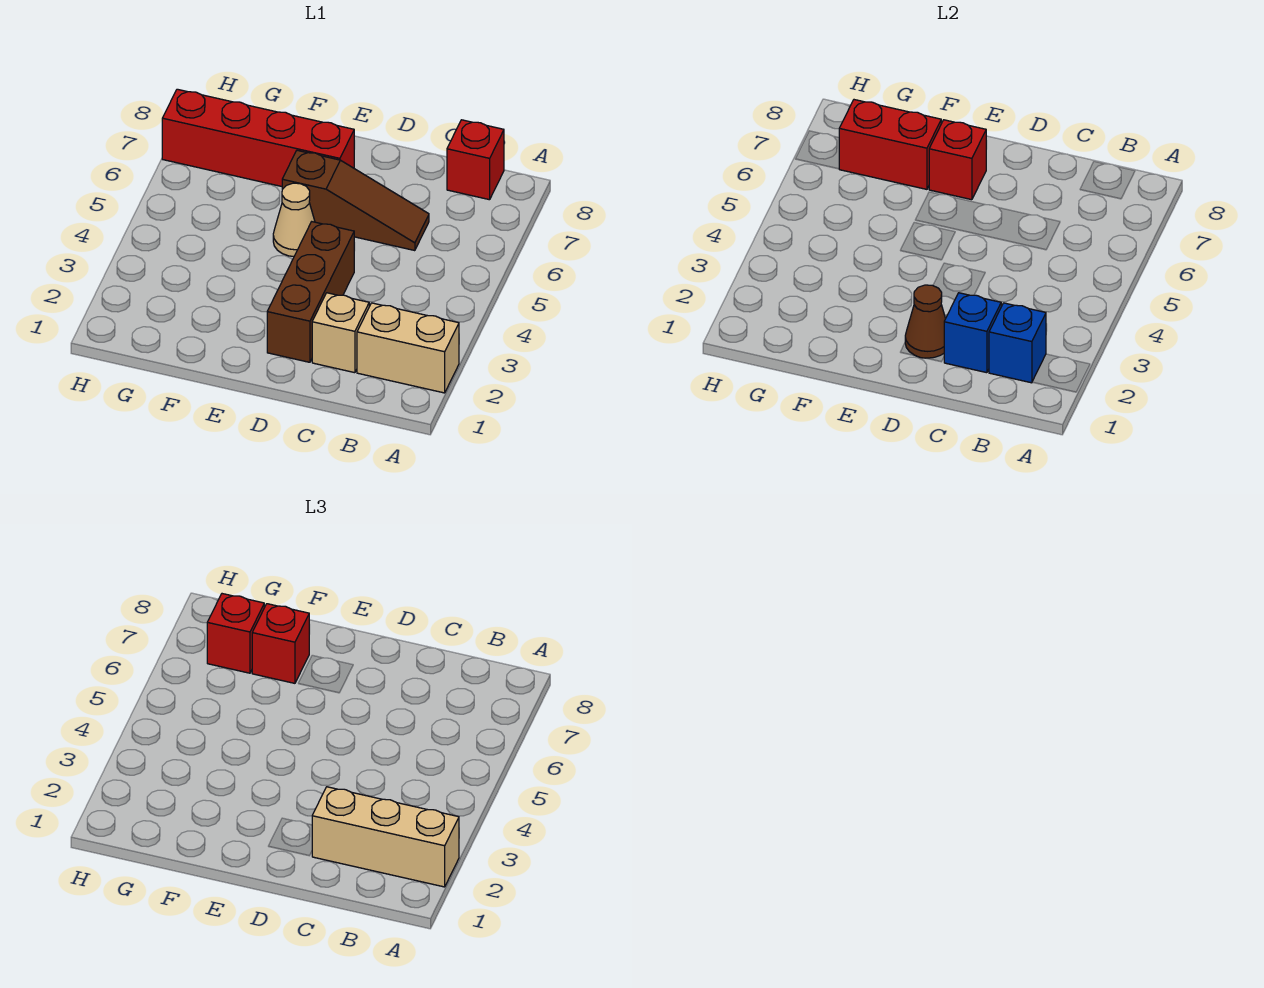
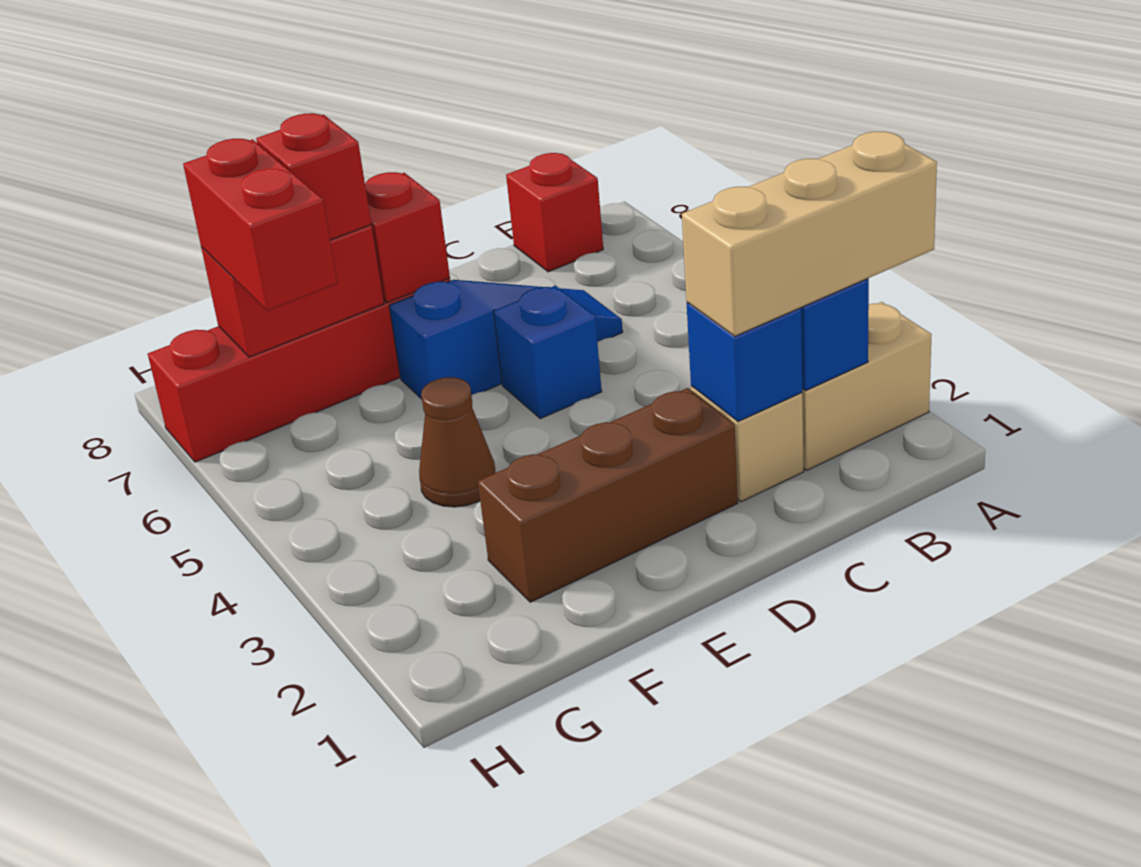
brown slope C6:E6 level 1 top E -> blue slope C6:E6 level 1 top E
brown brick D2:D4 level 1 -> brown brick D2:F2 level 1
brown cone D2 level 2 -> brown cone F4 level 1
none -> blue brick D5 level 1
tan cone E5 level 1 -> none
red brick G7 level 3 -> red brick G6:G7 level 3

